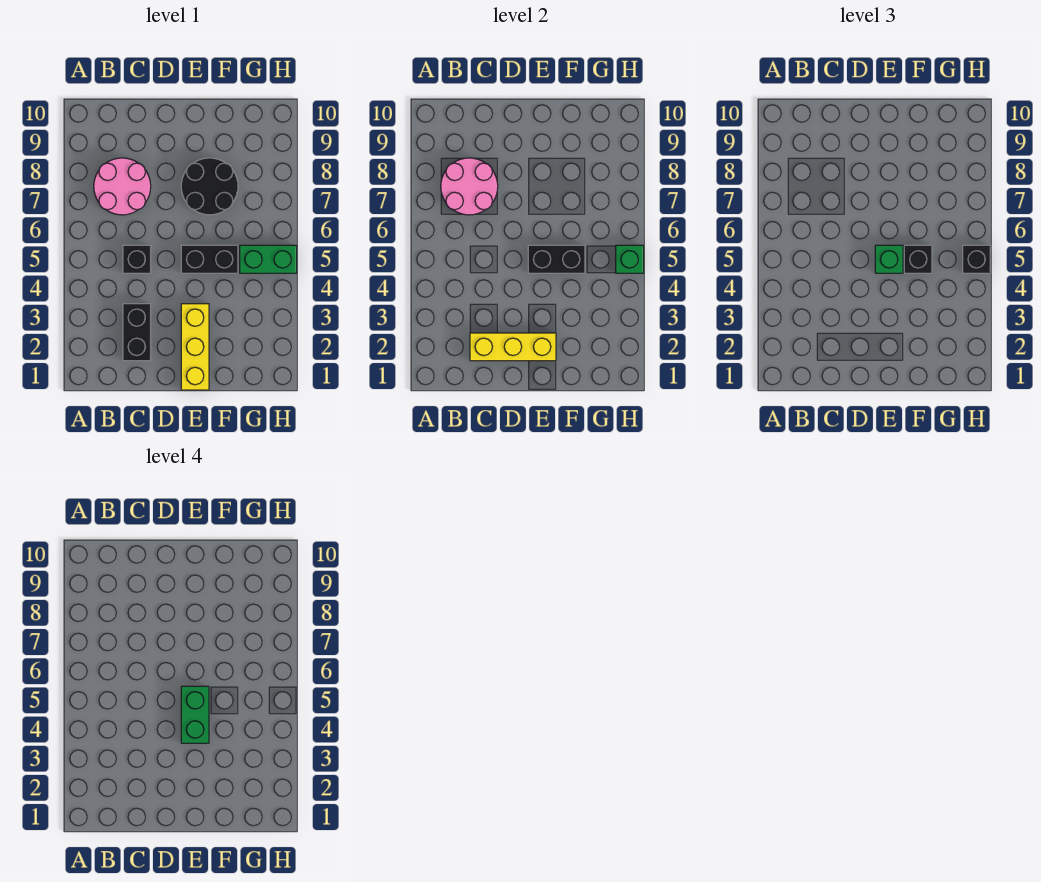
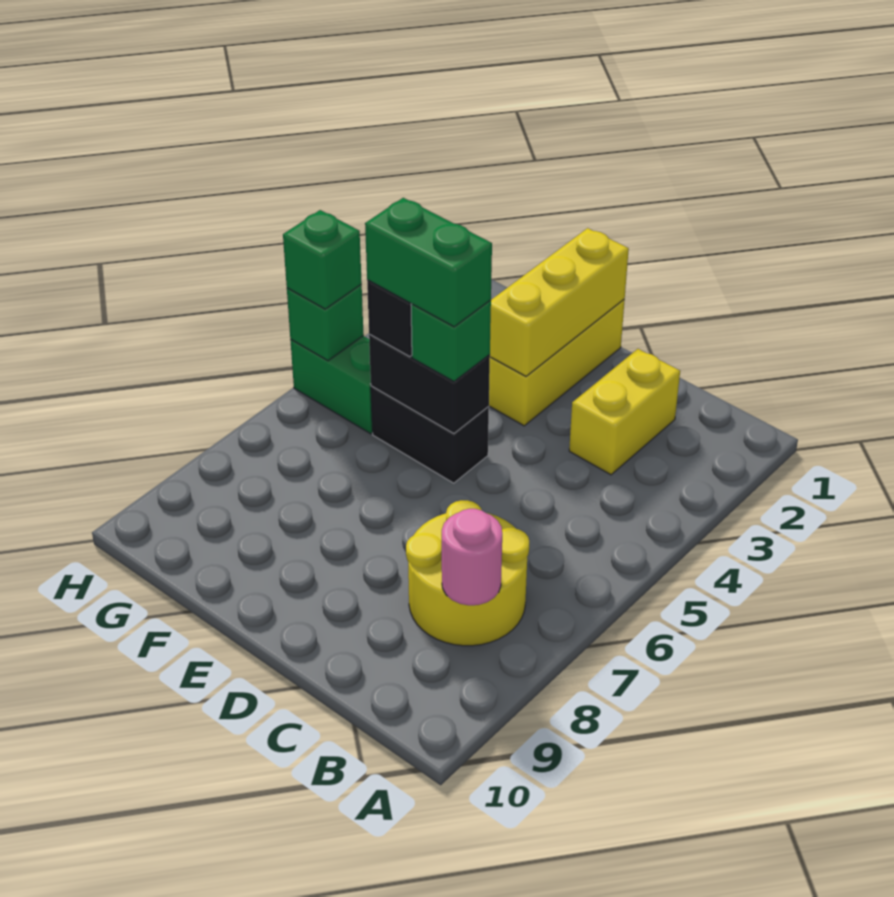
pink round brick B7:C8 level 1 -> yellow round brick B7:C8 level 1
pink round brick B7:C8 level 2 -> pink round brick B8 level 2
black brick C2:C3 level 1 -> yellow brick C2:C3 level 1
yellow brick C2:E2 level 2 -> yellow brick E1:E3 level 2
black brick C5 level 1 -> none
green brick E4:E5 level 4 -> green brick E5:F5 level 4
black round brick E7:F8 level 1 -> none
black brick H5 level 3 -> green brick H5 level 3

